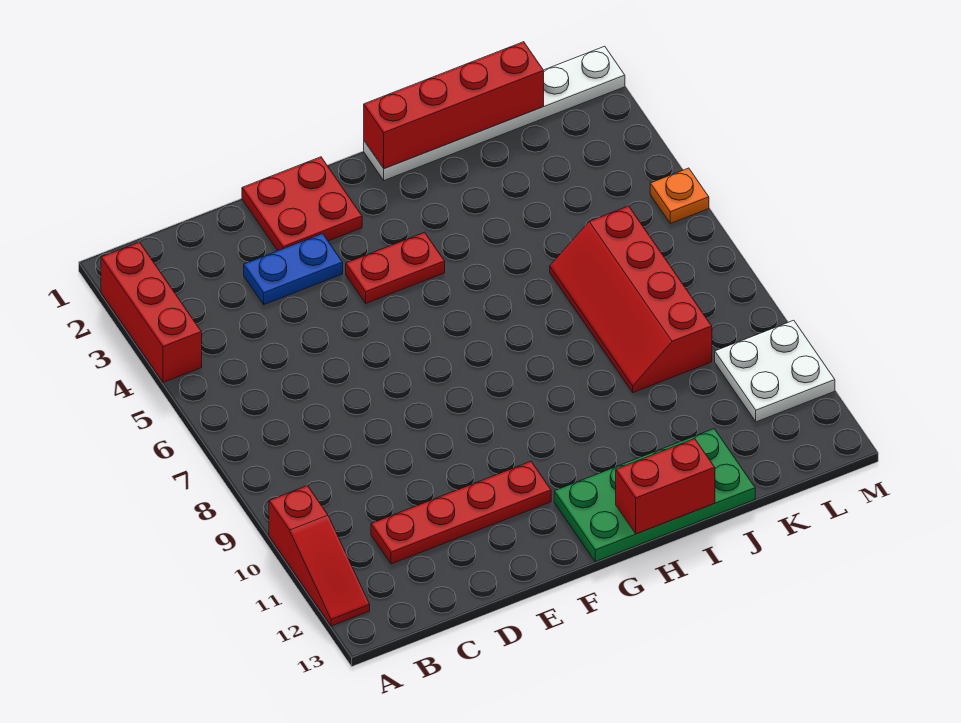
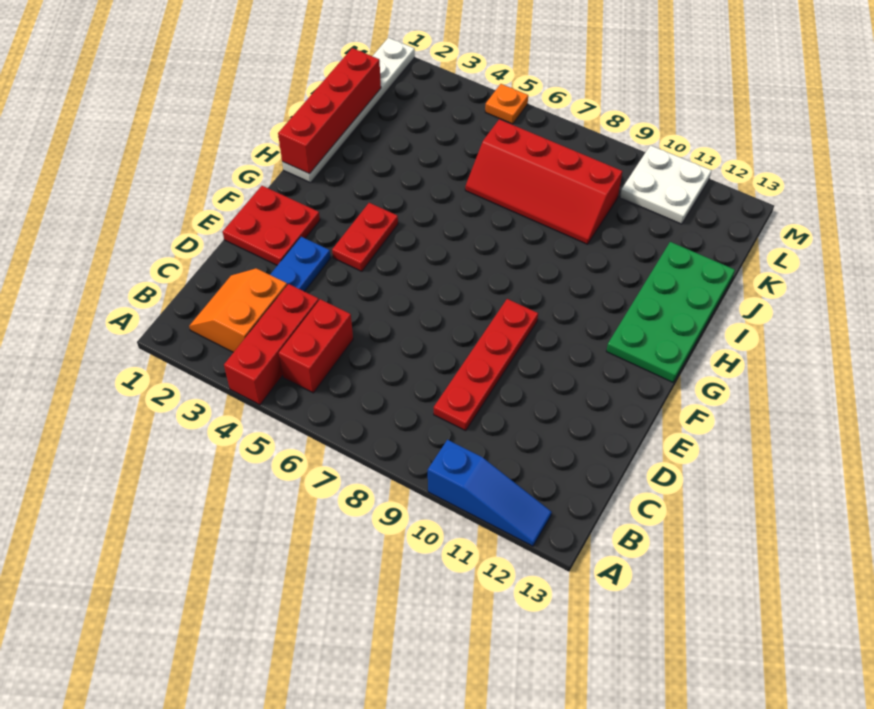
red brick A2:A4 level 1 -> red brick A4:C4 level 1
red slope A10:A12 level 1 top 10 -> blue slope A10:A12 level 1 top 10
none -> orange slope B2:C3 level 1 top 3
red plate C11:F11 level 1 -> red plate C9:F9 level 1
red brick H13:I13 level 2 -> red brick B5:C5 level 1

